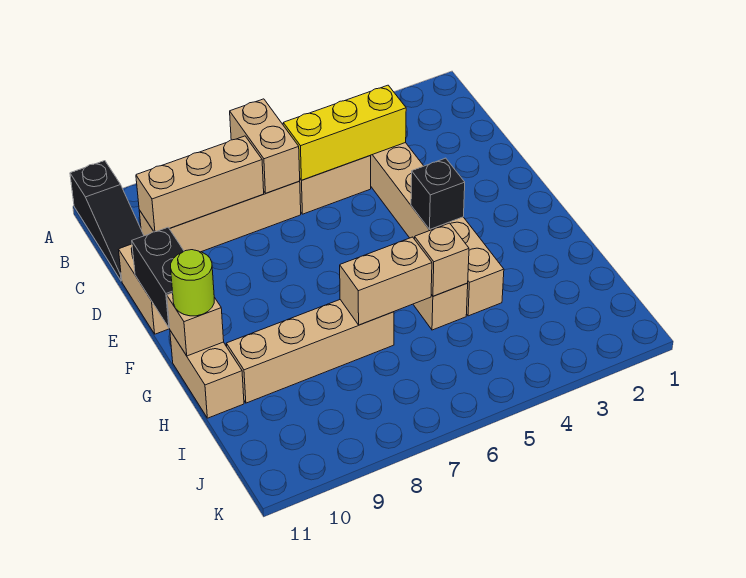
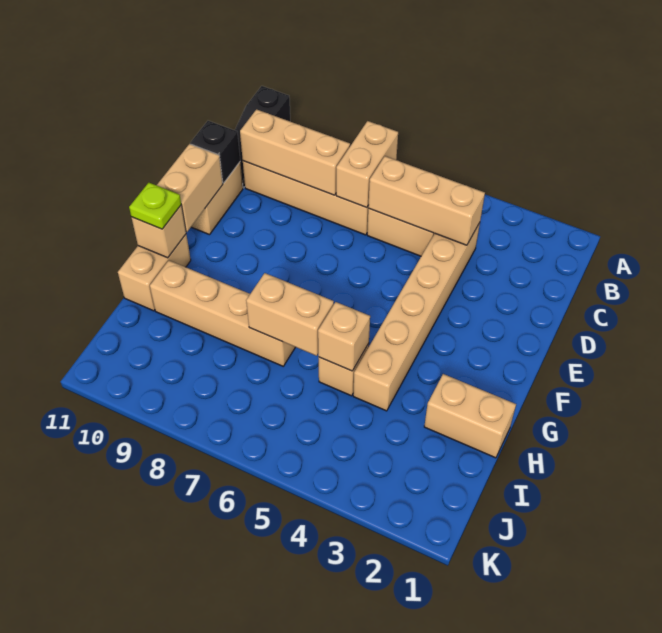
yellow brick C4:C6 level 2 -> tan brick C4:C6 level 2
black brick E11:F11 level 2 -> tan brick E11:F11 level 2
black brick F4 level 2 -> black brick D11 level 2
lime round brick G11 level 3 -> lime plate G11 level 3
none -> tan brick H1:H2 level 1

